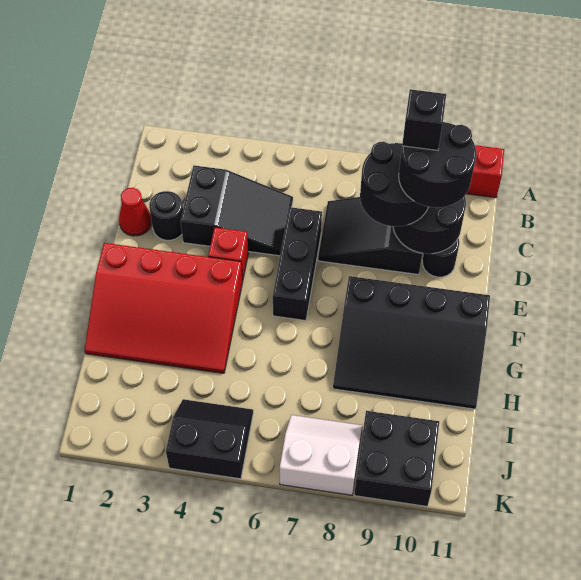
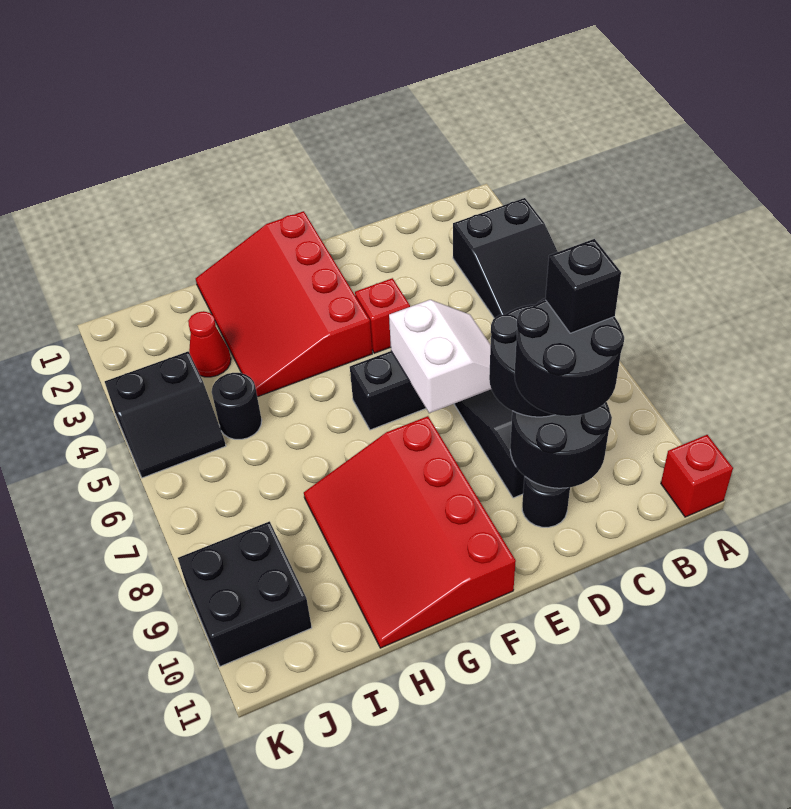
black slope C3:D5 level 1 top 3 -> black slope A3:B5 level 1 top 3
red cone D1 level 1 -> red cone I3 level 1
black round brick D2 level 1 -> black round brick I5 level 1
black slope F8:H11 level 1 top F -> red slope F8:H11 level 1 top F
black slope J4:K5 level 1 top K -> black slope J4:K5 level 1 top 4
white slope J7:K8 level 1 top K -> white slope D6:E7 level 2 top E

